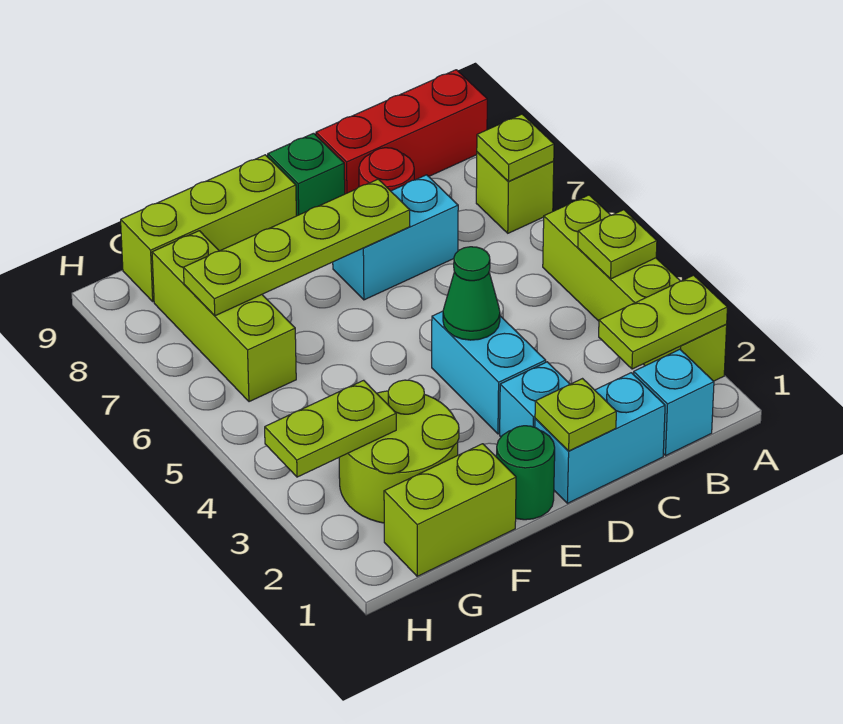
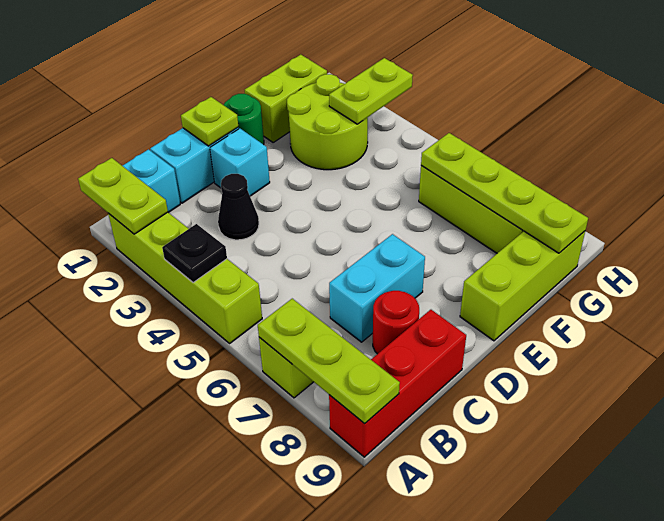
lime plate A2:B2 level 2 -> lime plate A1:A2 level 2
lime plate A4 level 2 -> black plate A4 level 2
lime plate A7 level 2 -> lime plate A7:A9 level 2
none -> black cone C3 level 1
cyan brick D3:D4 level 1 -> none
green cone D4 level 2 -> none
lime plate D7:G7 level 2 -> lime plate G6:G9 level 2
green brick D9 level 1 -> none

